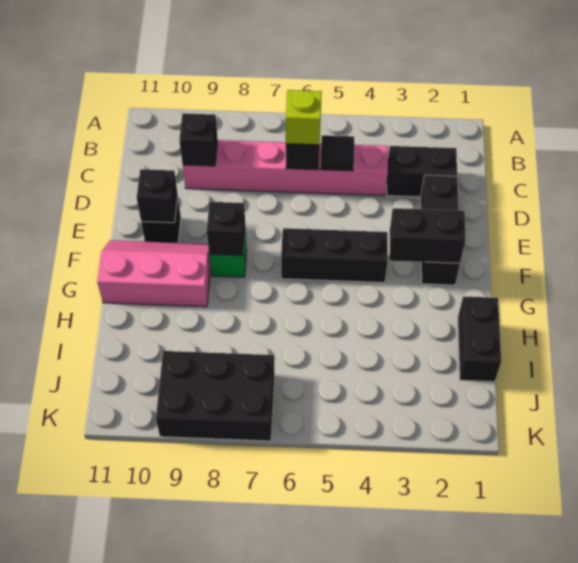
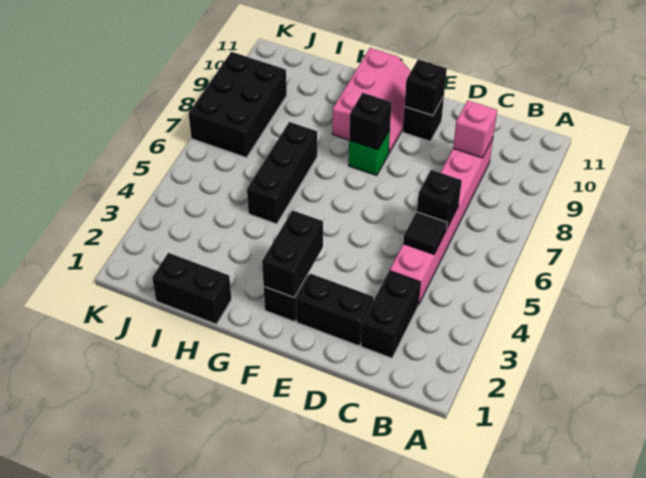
lime brick C6 level 3 -> none
black brick C9 level 2 -> pink brick C9 level 2
black brick F4:F6 level 1 -> black brick H5:H7 level 1

